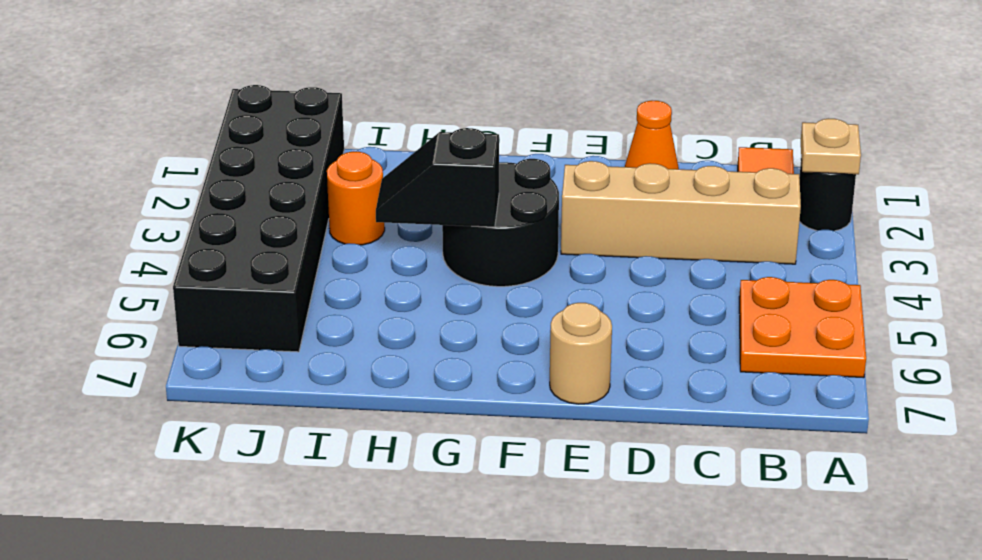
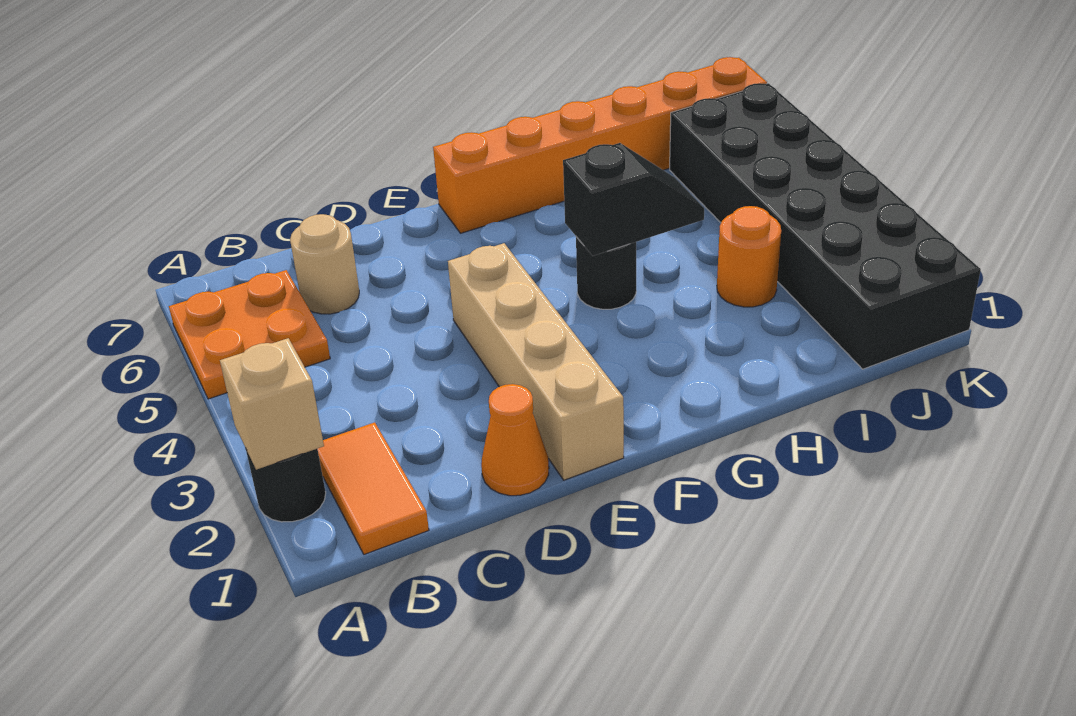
tan plate A2 level 2 -> tan brick A2 level 2
tan brick B3:E3 level 1 -> tan brick E1:E4 level 1
tan round brick E7 level 1 -> tan round brick C6 level 1
black round brick F3:G4 level 1 -> black round brick G4 level 1
none -> orange brick F7:K7 level 1

